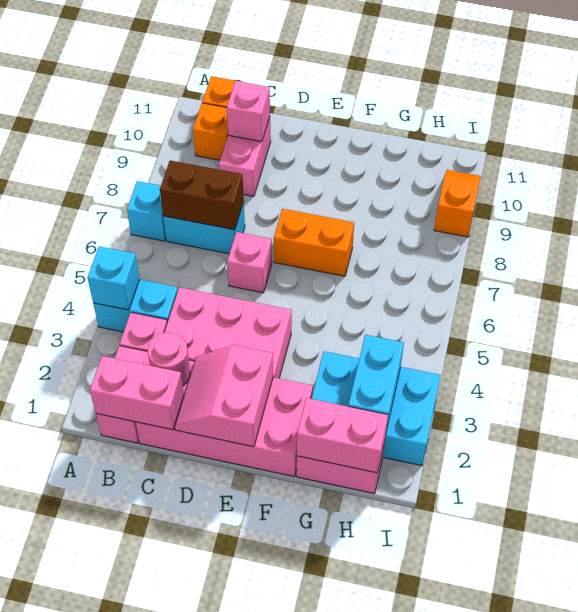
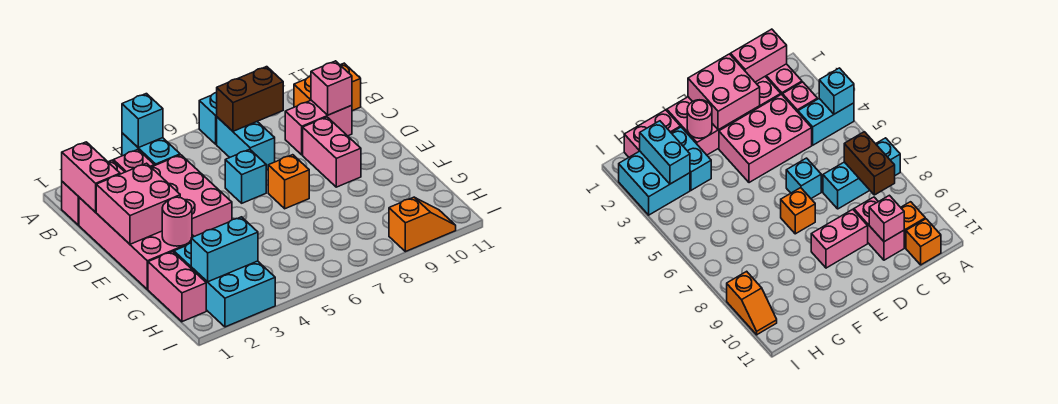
brown brick B7:C7 level 2 -> brown brick B7:B8 level 2
pink round brick C2 level 2 -> pink round brick F2 level 2
pink slope D1:E2 level 2 top E -> pink brick D1:E2 level 2
pink brick D6 level 1 -> cyan brick D6 level 1
orange brick E7:F7 level 1 -> orange brick E7 level 1
pink brick G1:H1 level 2 -> pink brick D9:E9 level 1

